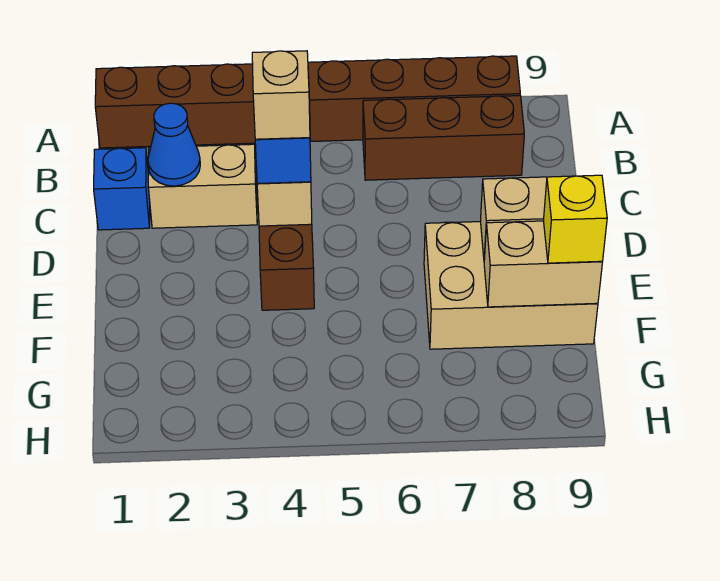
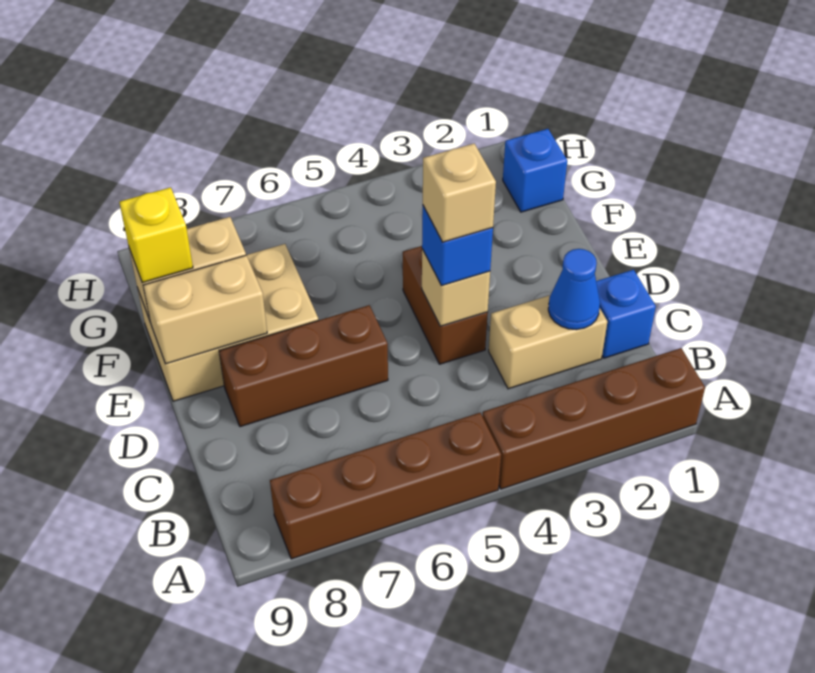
brown brick B6:B8 level 1 -> brown brick D6:D8 level 1
none -> blue brick G1 level 1

